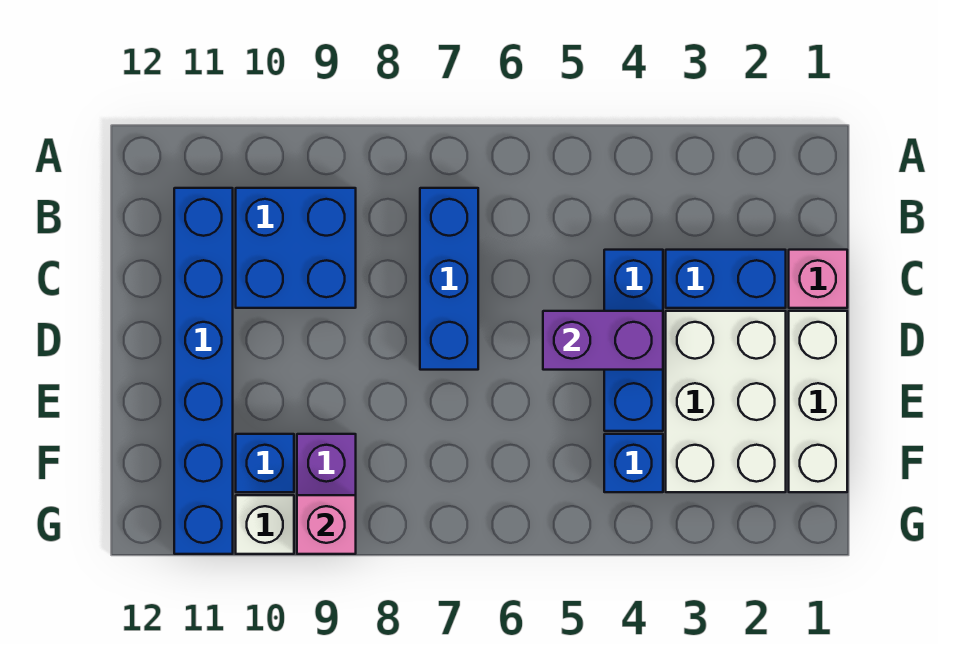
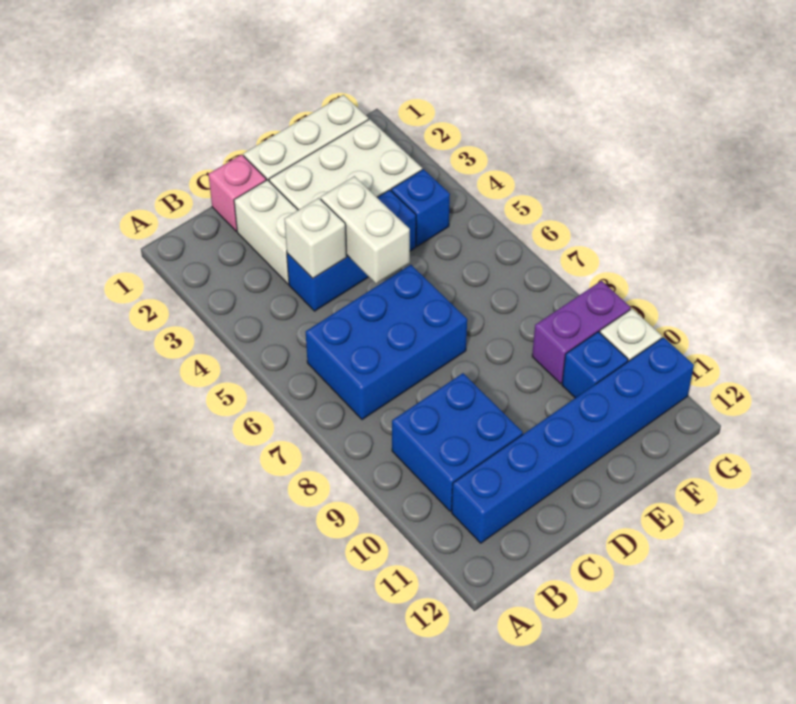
blue brick B7:D7 level 1 -> blue brick B6:D7 level 1
blue brick C2:C3 level 1 -> white brick C2:C3 level 1
none -> white brick C4 level 2
purple brick D4:D5 level 2 -> white brick D4:D5 level 2
pink brick G9 level 2 -> none

